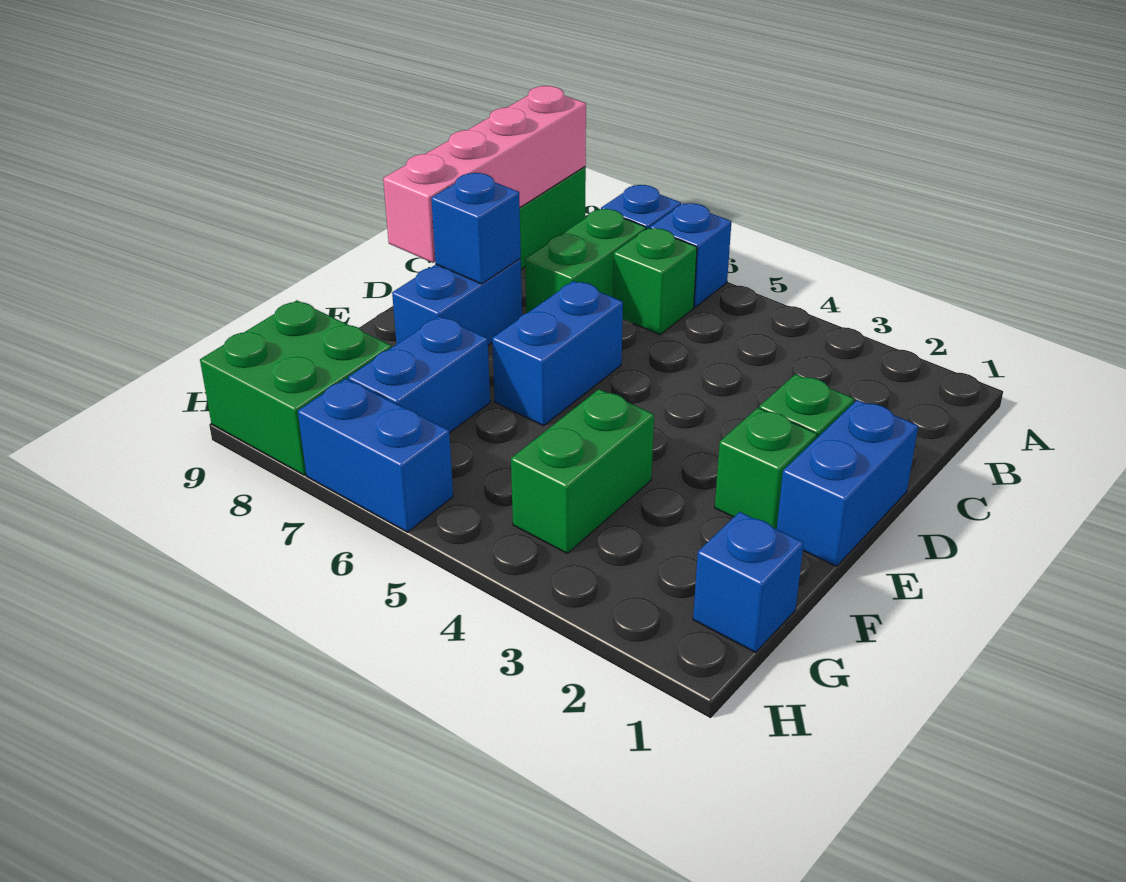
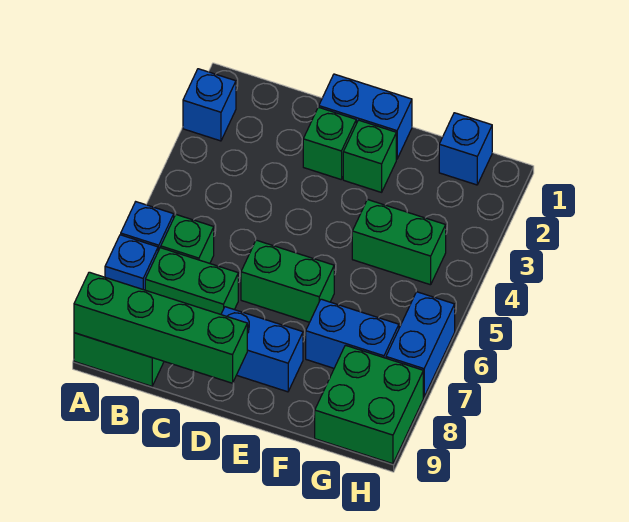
pink brick A9:D9 level 2 -> green brick A9:D9 level 2
blue brick D6:E6 level 1 -> green brick D6:E6 level 1
blue brick D8 level 2 -> blue brick A2 level 1

